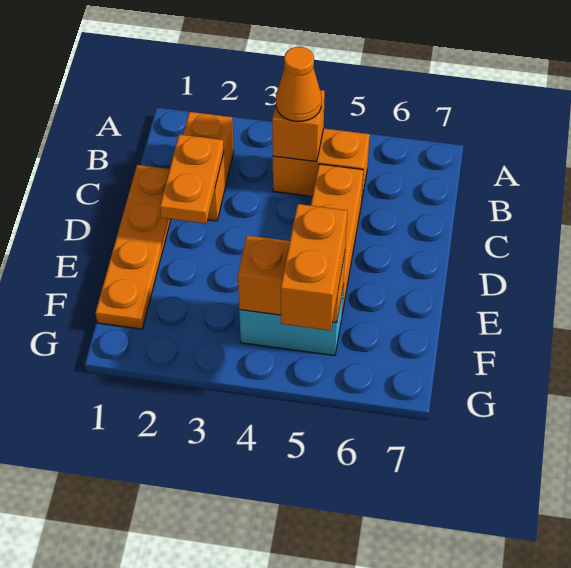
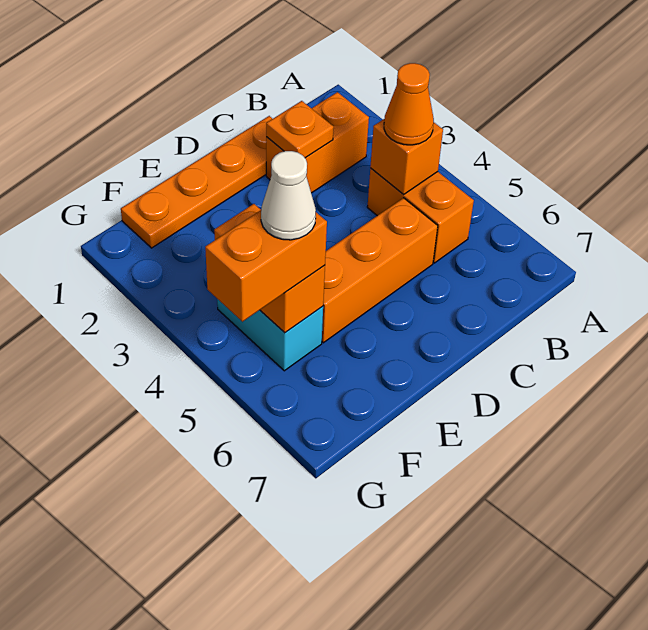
orange plate C2:D2 level 2 -> orange plate C2 level 2
none -> white cone F5 level 4

